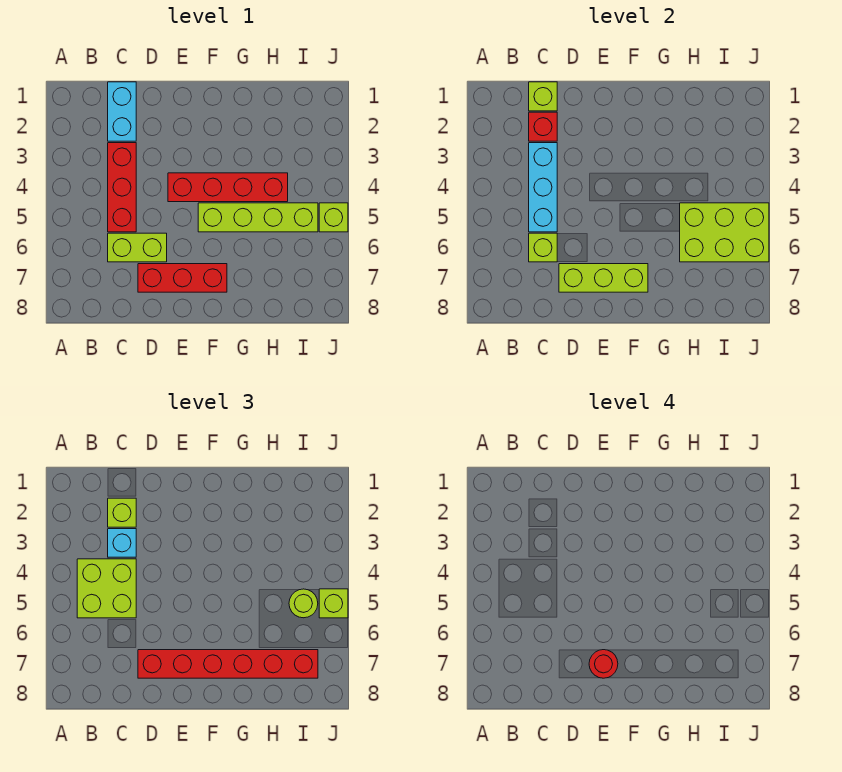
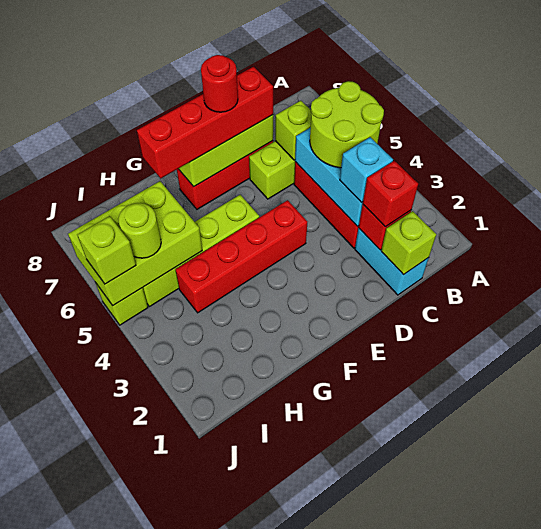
lime brick B4:C5 level 3 -> lime round brick B4:C5 level 3
lime brick C2 level 3 -> red brick C2 level 3
red brick D7:I7 level 3 -> red brick D7:G7 level 3

